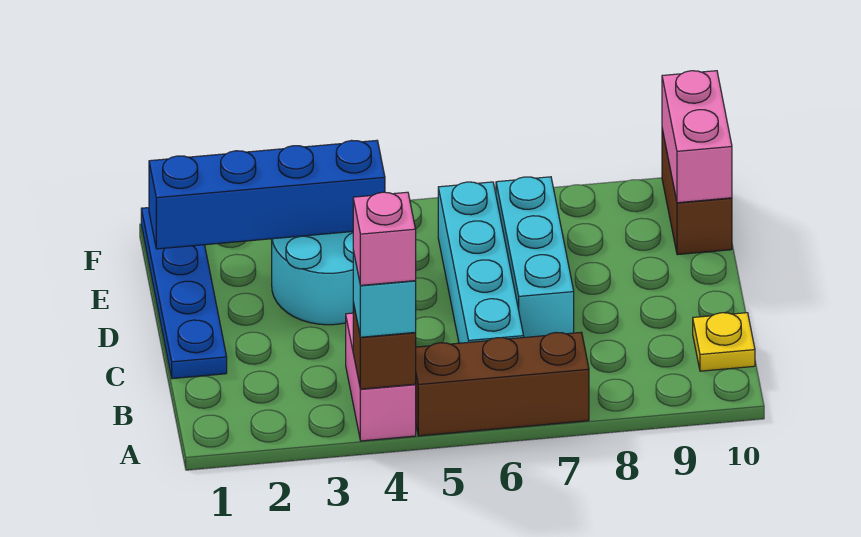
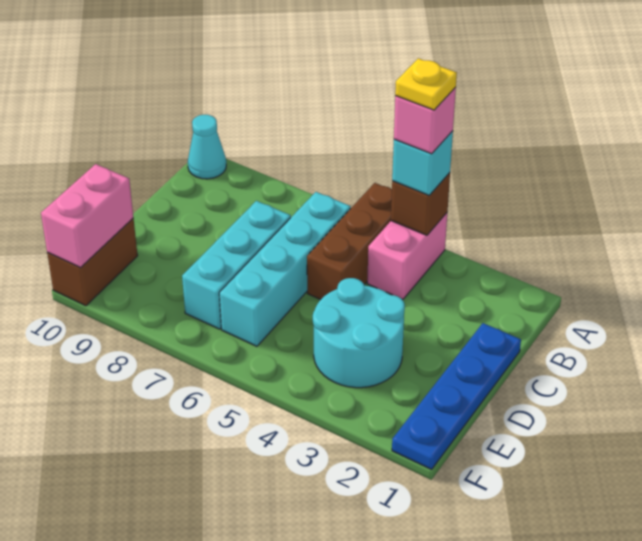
brown brick A5:A7 level 1 -> brown brick A5:C5 level 1
none -> cyan cone A10 level 1
yellow plate B10 level 1 -> yellow plate A4 level 5
blue brick E1:E4 level 2 -> none

